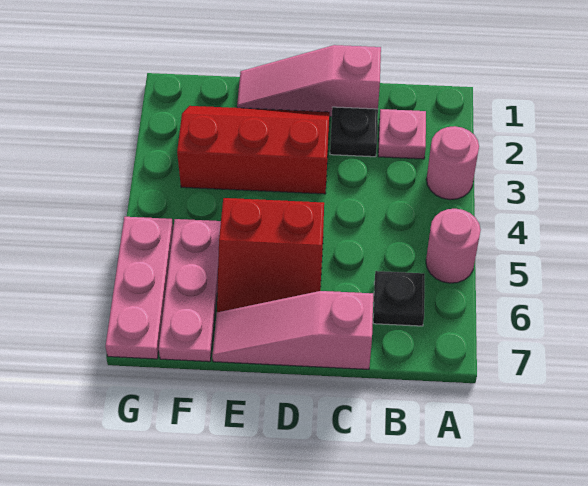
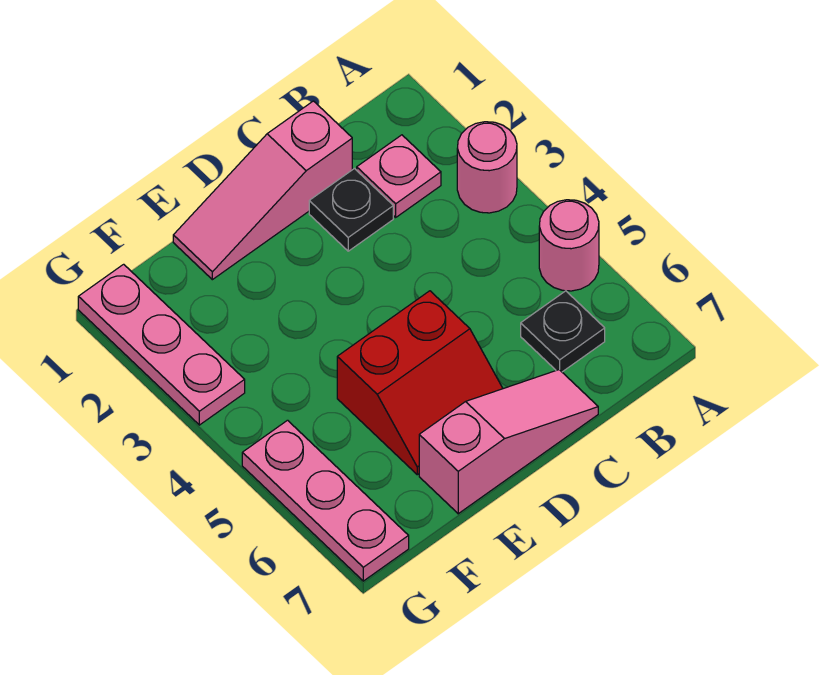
pink slope C7:E7 level 1 top C -> pink slope C7:E7 level 1 top E
red slope D2:F3 level 1 top 3 -> none
pink plate F5:F7 level 1 -> pink plate G1:G3 level 1

